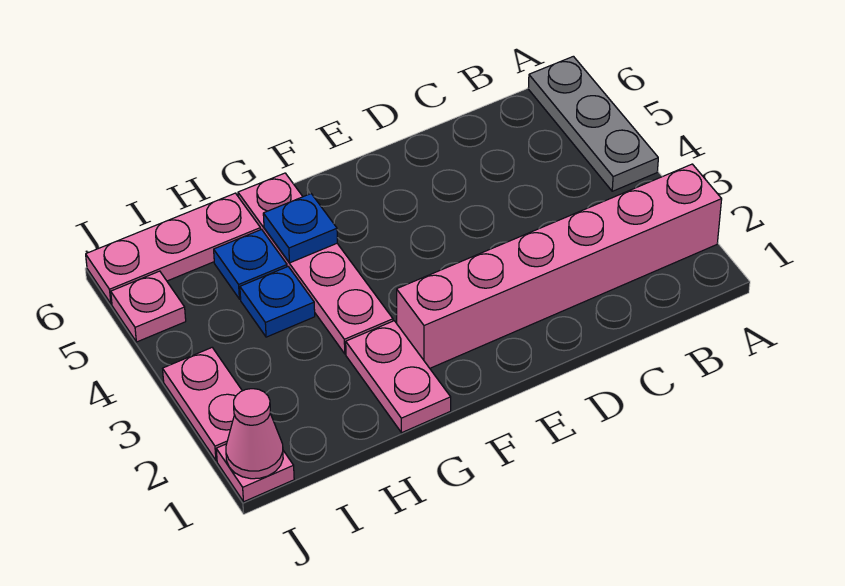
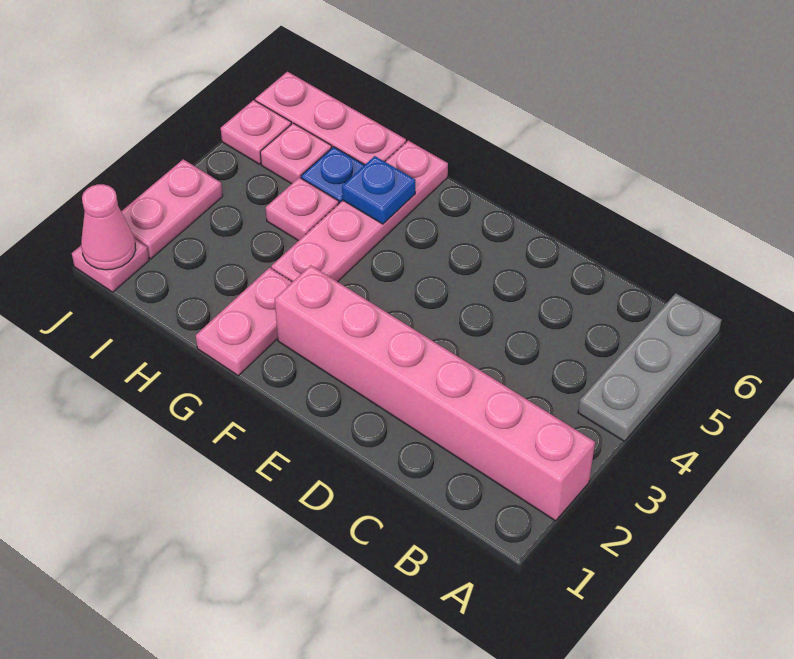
blue plate H4 level 1 -> pink plate H4 level 1
none -> pink plate I5 level 1

